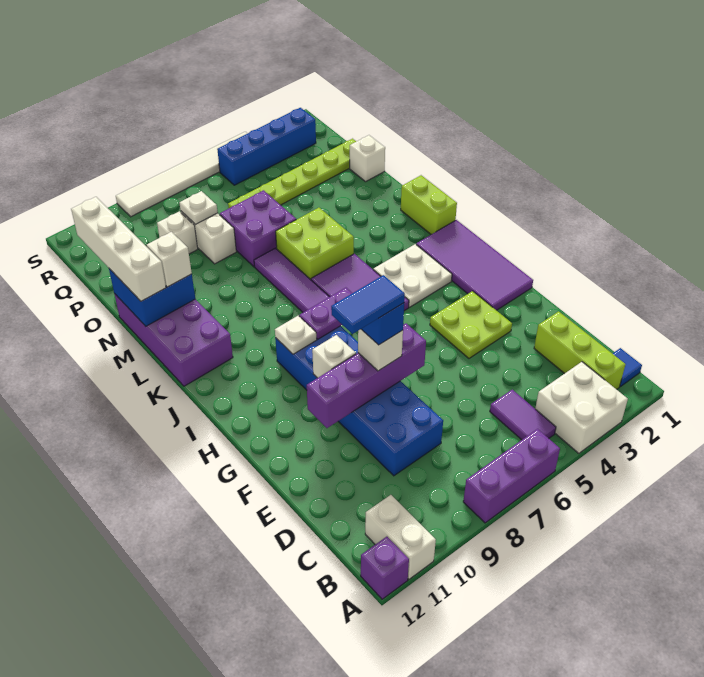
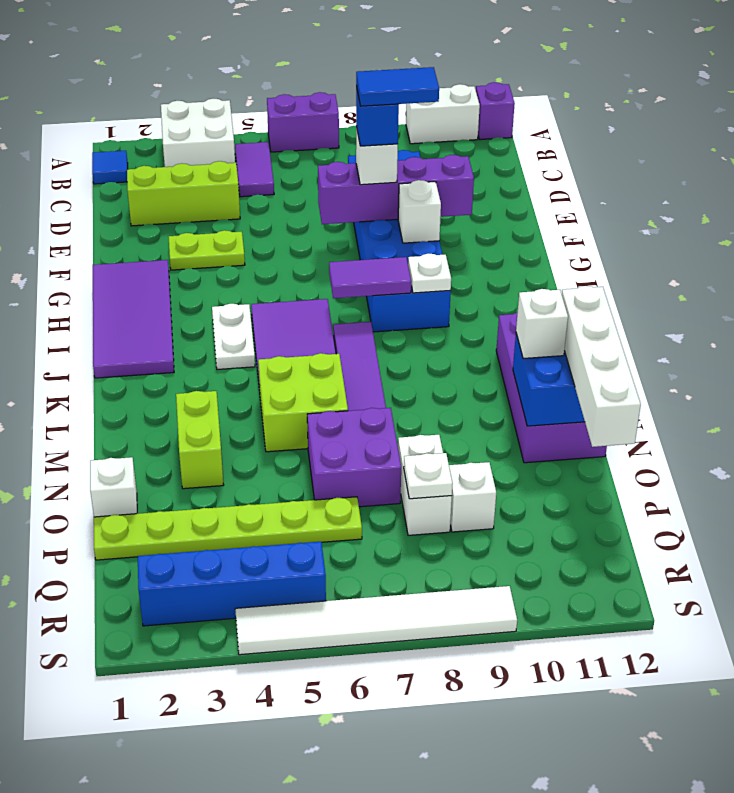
purple brick A6:A8 level 1 -> purple brick A6:A7 level 1
white brick A11:B11 level 1 -> white brick A10:A11 level 1
lime brick B2:D2 level 1 -> lime brick D2:D4 level 1
lime plate F3:G4 level 1 -> lime plate F3:F4 level 1
white plate I3:J4 level 1 -> white plate I4:J4 level 1
purple plate I7:I8 level 2 -> purple tile I7:I8 level 2
lime brick K1:L1 level 1 -> lime brick M3:N3 level 1

